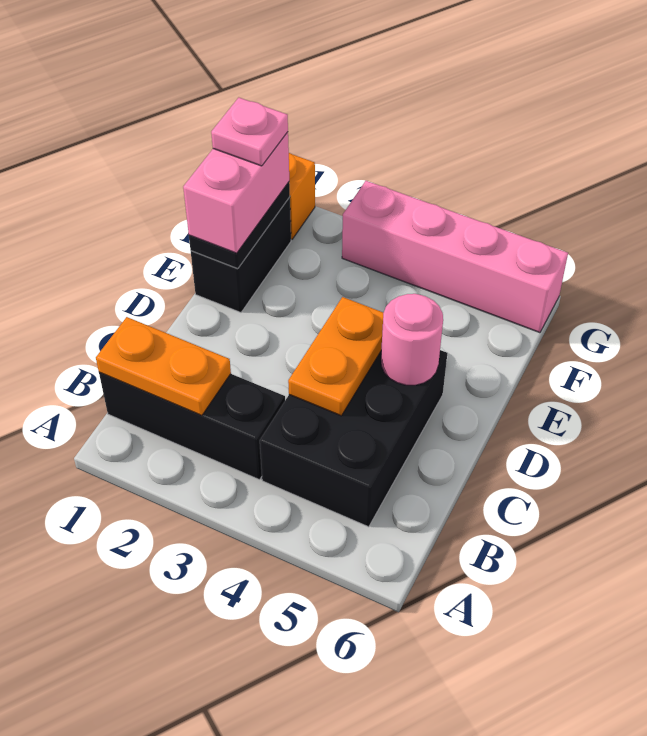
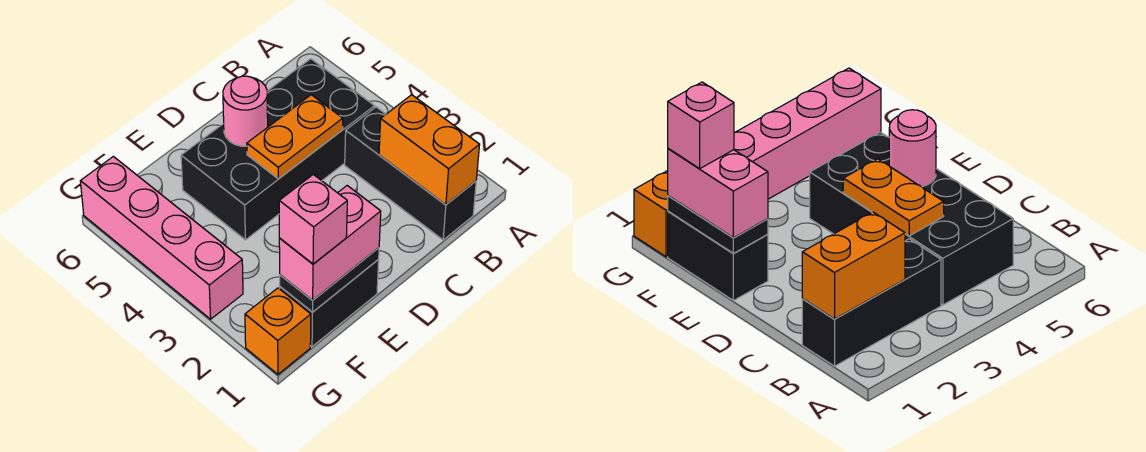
orange plate B1:B2 level 2 -> orange brick B1:B2 level 2
black brick B4:D5 level 1 -> black brick B4:E5 level 1
pink plate F1 level 4 -> pink brick F1 level 4

